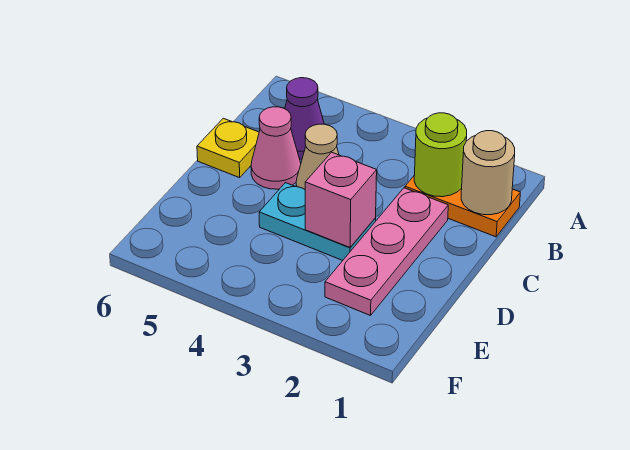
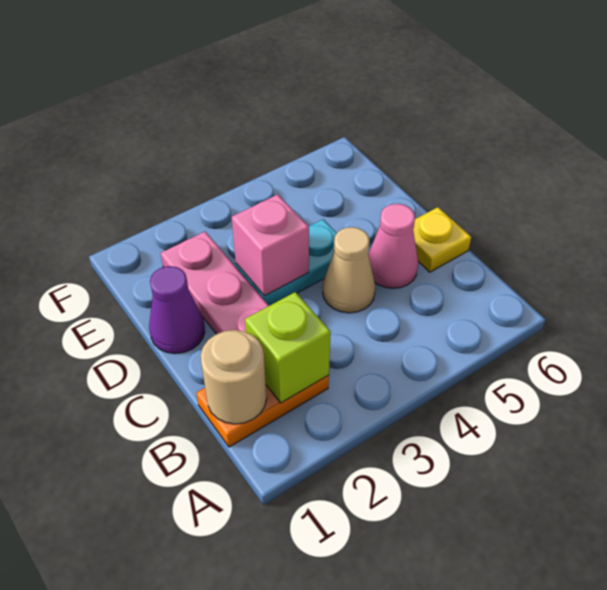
lime round brick B2 level 2 -> lime brick B2 level 2
purple cone B5 level 1 -> purple cone D1 level 1

